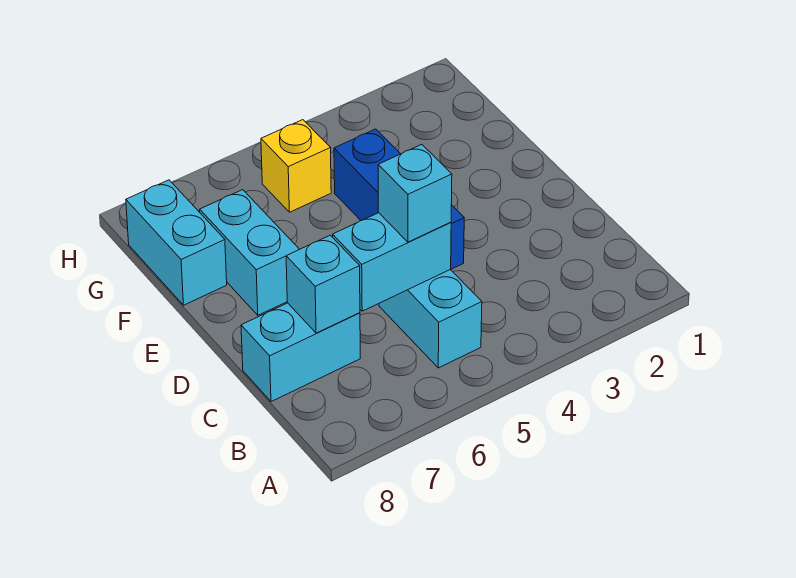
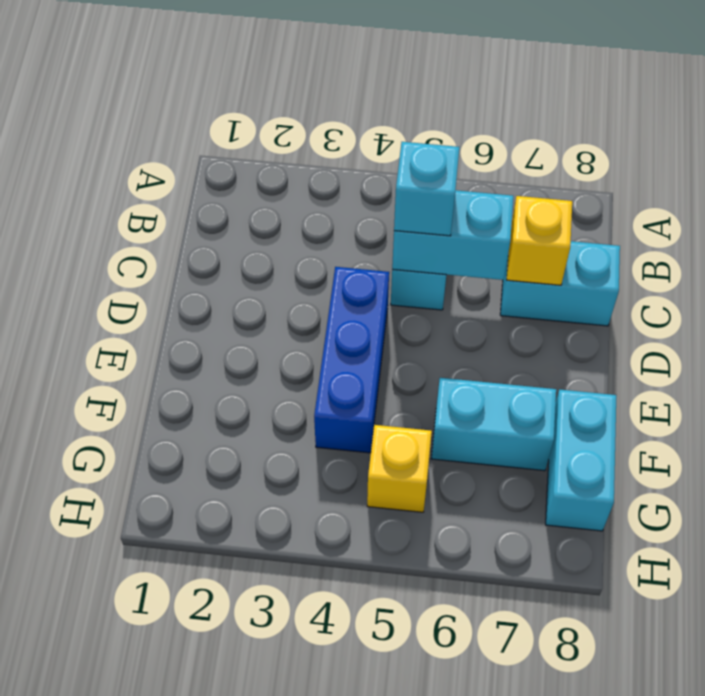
cyan brick C7 level 2 -> yellow brick C7 level 2
cyan brick E7:F7 level 1 -> cyan brick F6:F7 level 1

